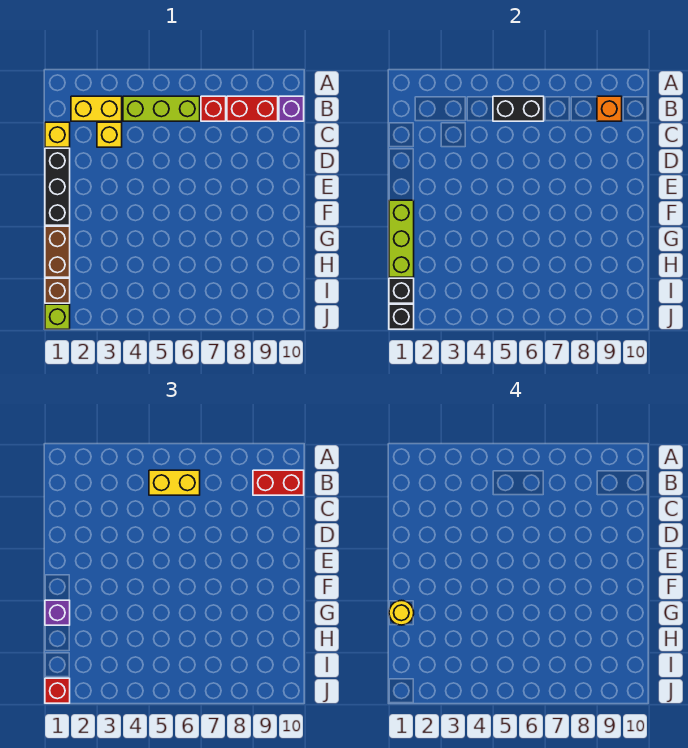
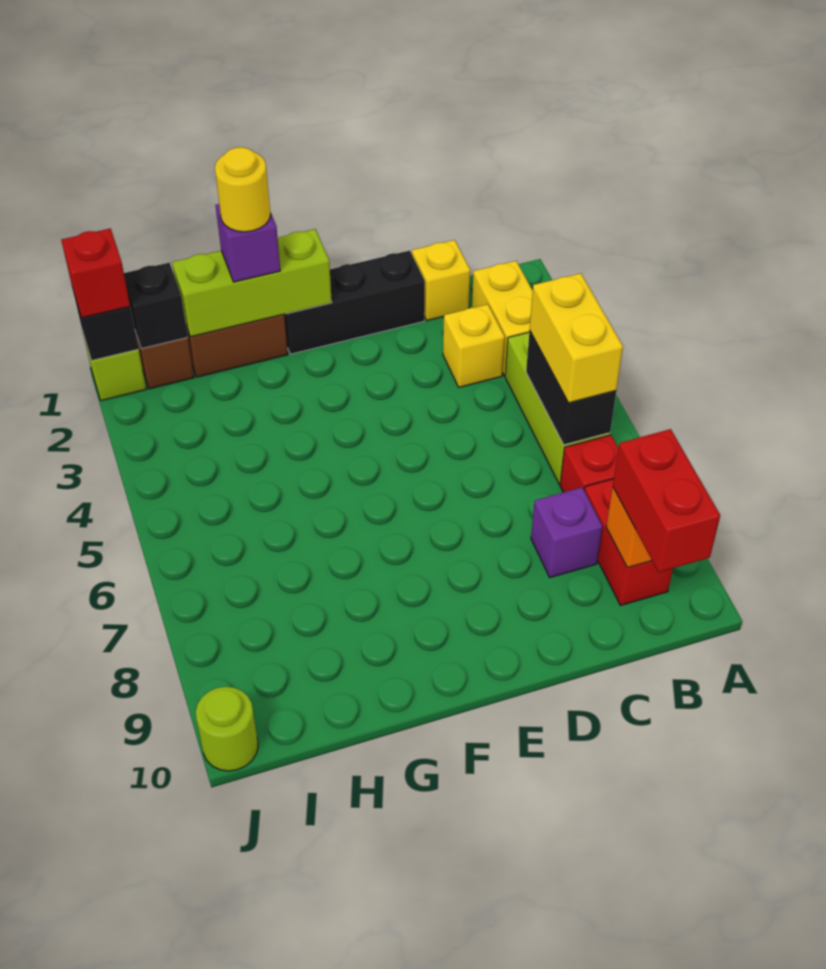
purple brick B10 level 1 -> purple brick C8 level 1
none -> lime round brick J10 level 1

